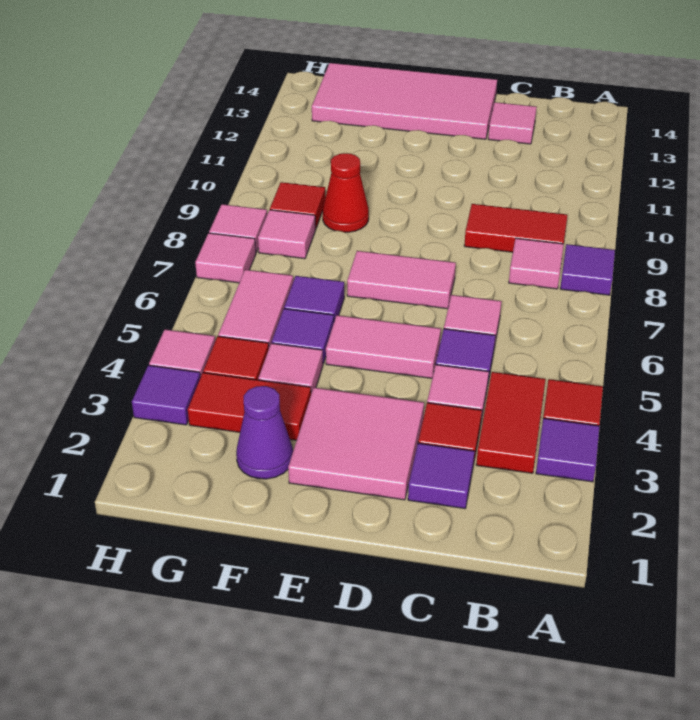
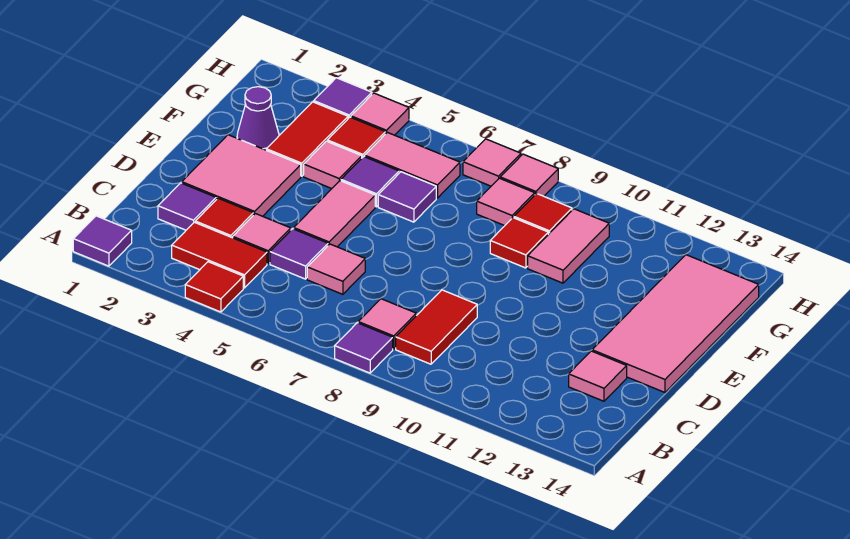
purple tile A3 level 1 -> purple tile A1 level 1
pink tile D7:E7 level 1 -> pink tile F10:G10 level 1
red cone F9 level 1 -> red tile F9 level 1

